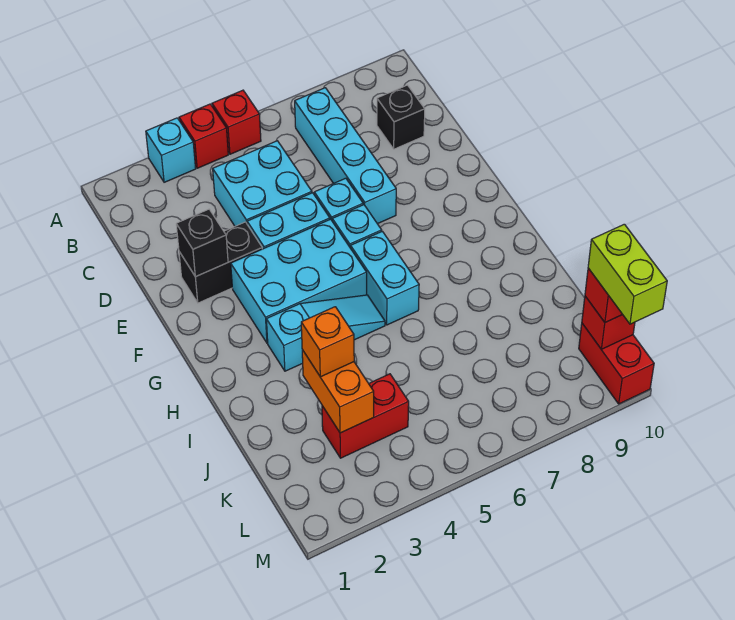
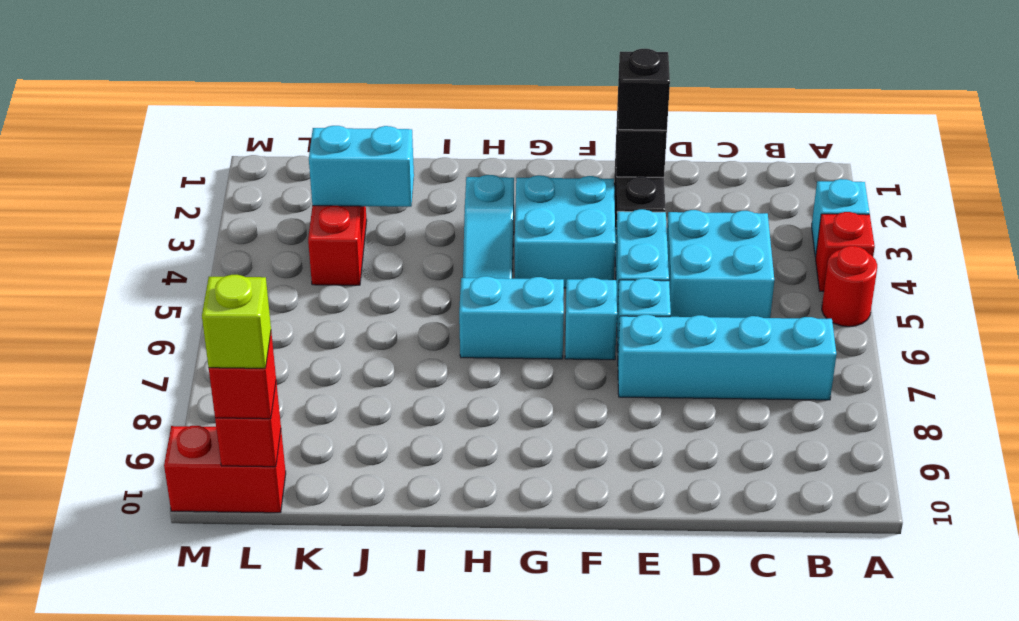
red brick A5 level 1 -> red round brick A5 level 1
black brick C9 level 1 -> black brick E2 level 3
cyan brick F3:G5 level 1 -> cyan brick F3:G4 level 1
orange brick J3:K3 level 2 -> cyan brick J3:K3 level 2
orange brick J3 level 3 -> none
lime brick L10:M10 level 4 -> lime brick L10 level 4

